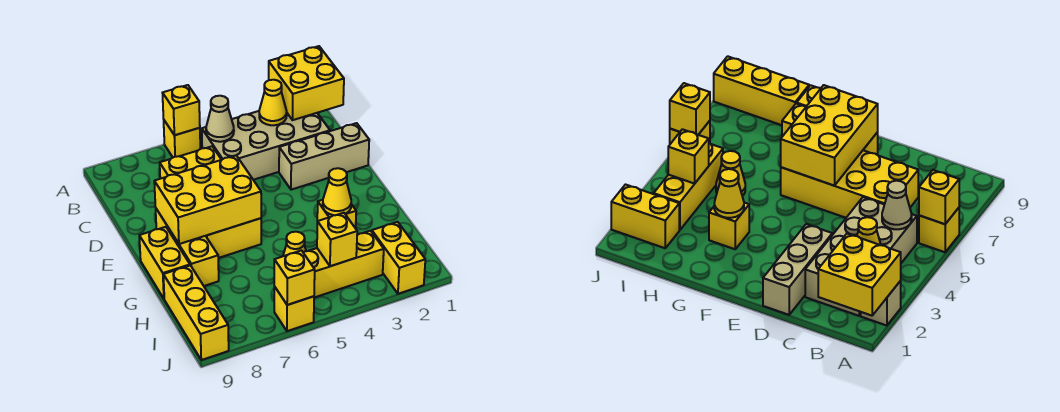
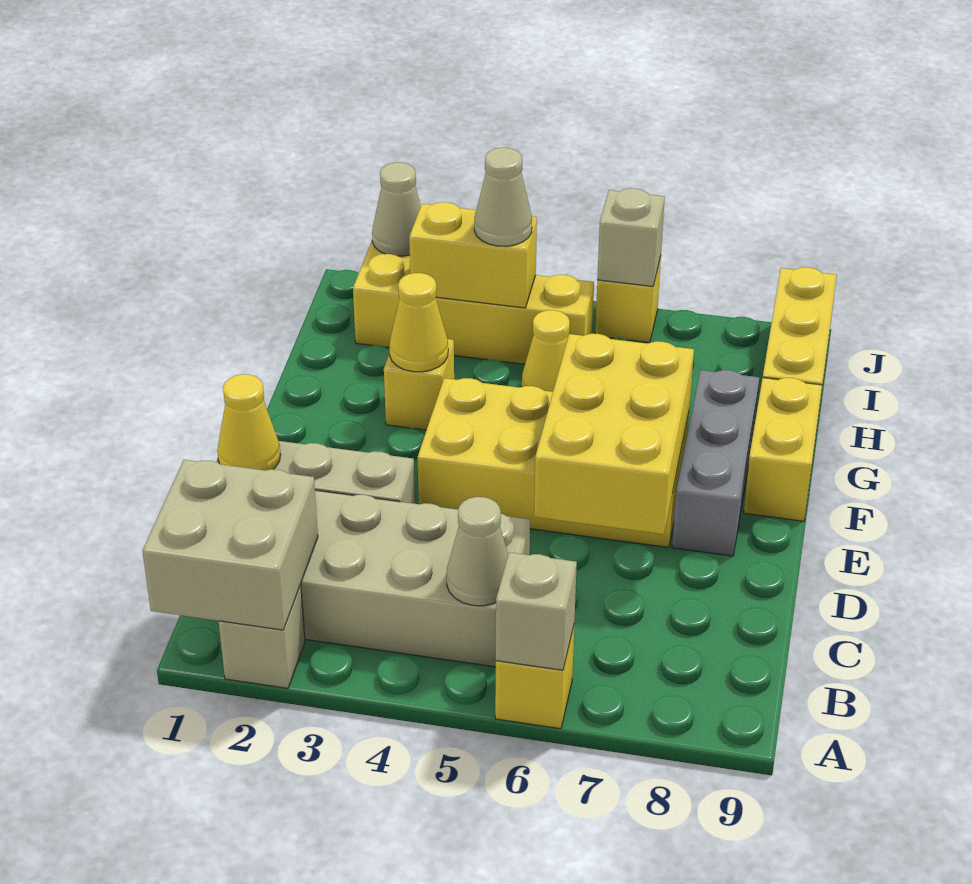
yellow brick A1:B2 level 2 -> tan brick A1:B2 level 2
yellow brick A6 level 2 -> tan brick A6 level 2
yellow cone B3 level 2 -> yellow cone D1 level 2
yellow brick C6:F7 level 1 -> yellow brick E4:F7 level 1
yellow brick E6:F8 level 2 -> yellow brick D6:F7 level 2
yellow brick E8:G8 level 1 -> grey brick E8:G8 level 1
yellow brick I4 level 2 -> yellow brick I3:I4 level 2
none -> tan cone I4 level 3
none -> tan cone J2 level 2
yellow brick J6 level 2 -> tan brick J6 level 2

